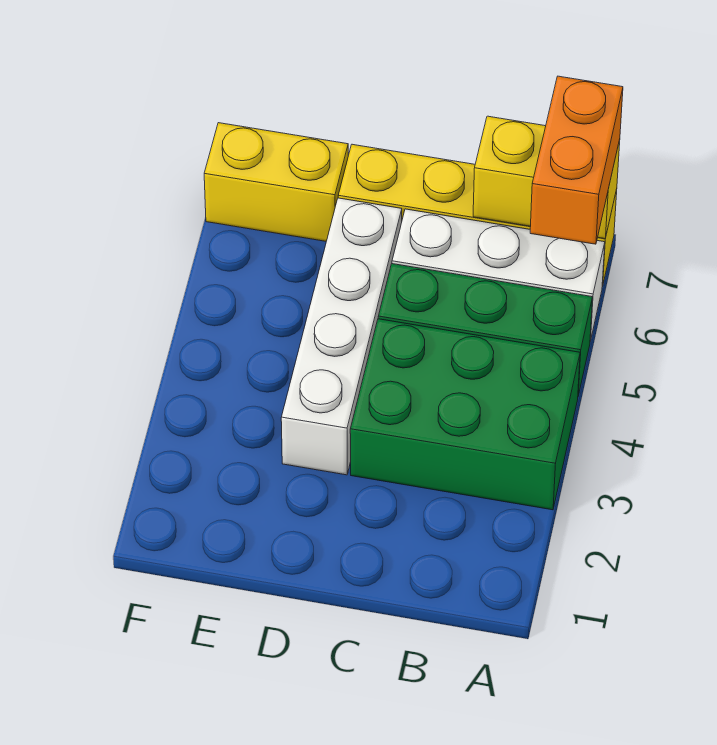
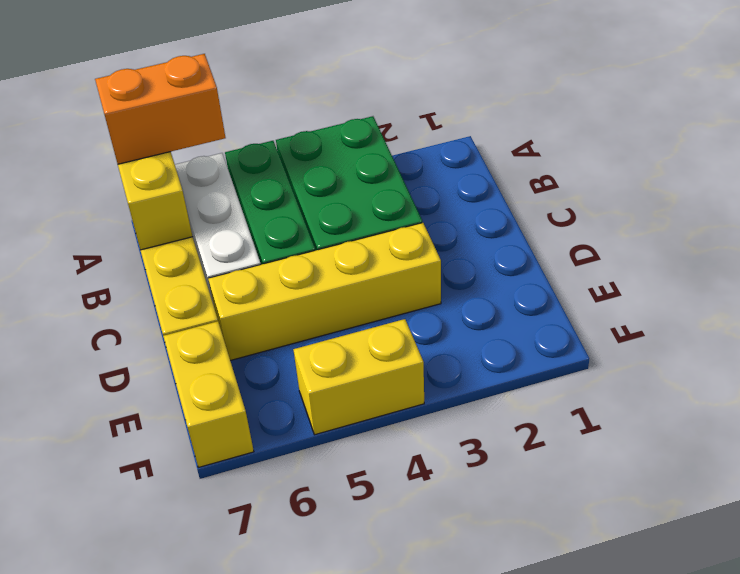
white brick D3:D6 level 1 -> yellow brick D3:D6 level 1
none -> yellow brick F4:F5 level 1

